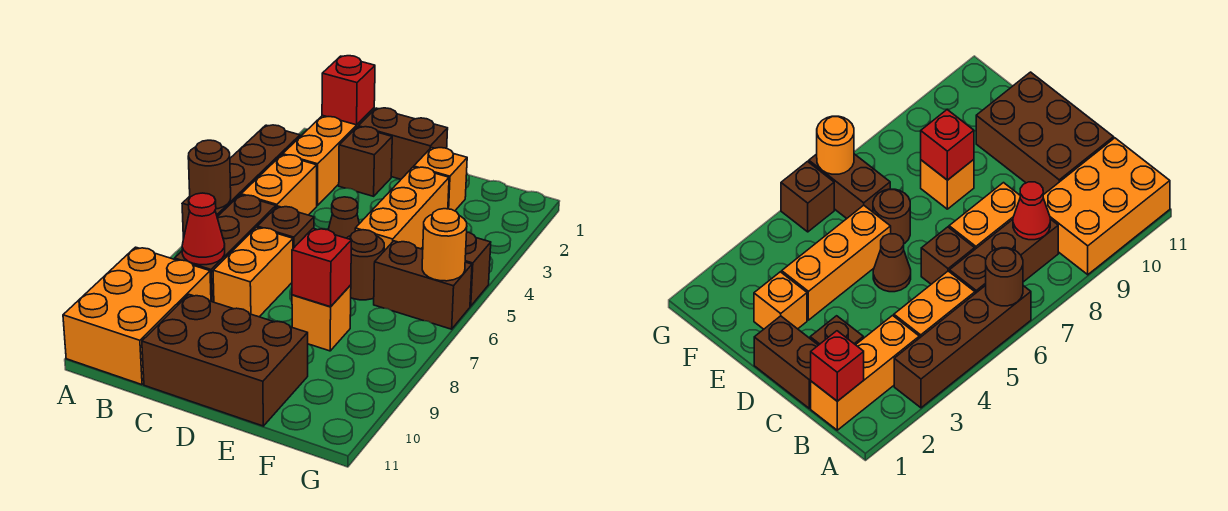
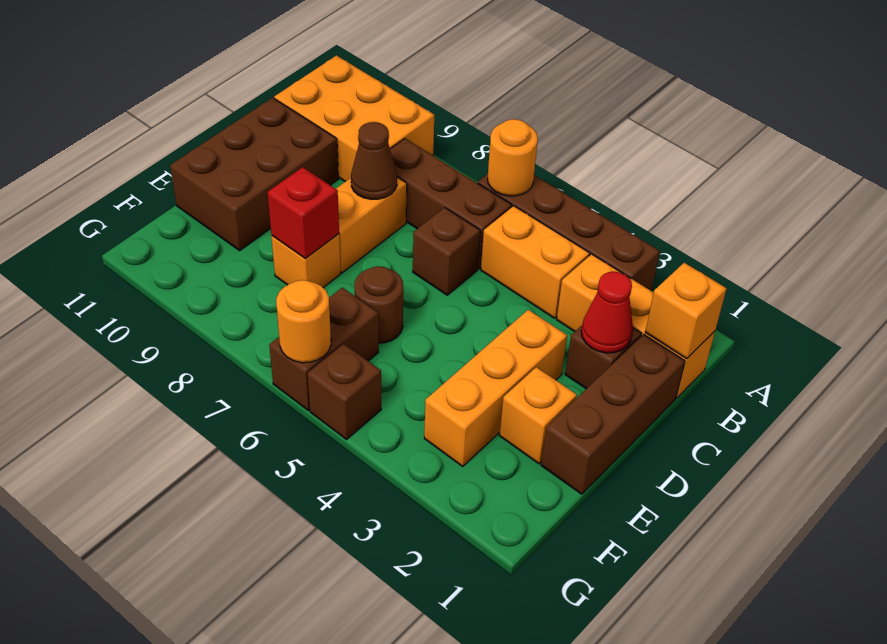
brown round brick A6 level 2 -> orange round brick A6 level 2
red brick B1 level 2 -> orange brick B1 level 2
red cone B8 level 2 -> red cone C2 level 2
brown brick C1:D1 level 1 -> brown brick C1:E1 level 1
orange brick C7:C8 level 1 -> orange brick C8:D8 level 1
brown cone D5 level 1 -> brown cone C8 level 2
orange brick E3:E5 level 1 -> orange brick D3:F3 level 1

